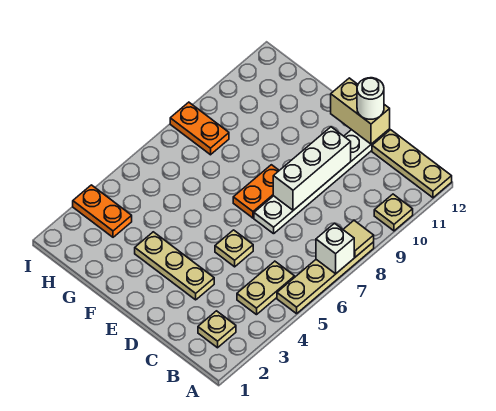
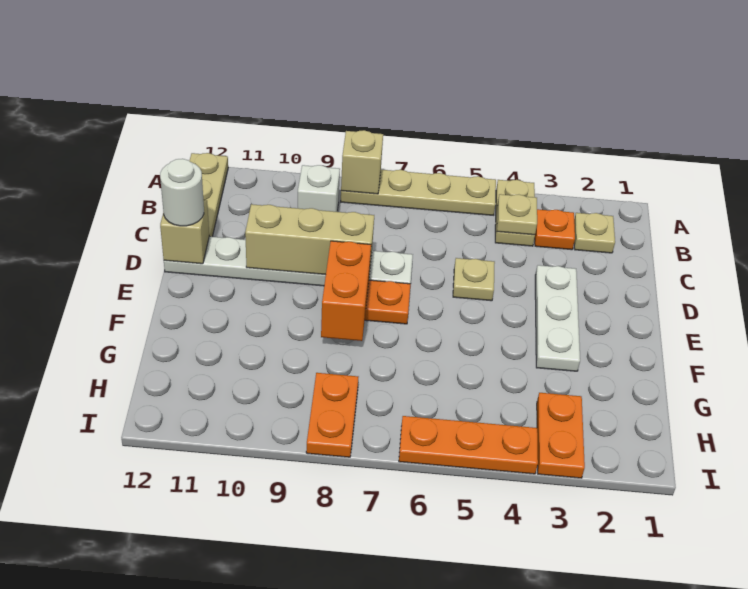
white brick A7 level 2 -> white brick B9 level 1
tan tile A8 level 2 -> tan brick A8 level 2
tan plate A10 level 1 -> tan plate B4 level 2
none -> orange plate B3 level 1
tan plate B4:B5 level 1 -> tan plate A4:B4 level 1
tan plate D3:F3 level 1 -> white plate D3:F3 level 1
white brick D8:D10 level 2 -> tan brick D8:D10 level 2
tan brick D12:E12 level 2 -> tan brick D12 level 2
none -> orange brick E8:F8 level 2
none -> orange plate I4:I6 level 1

